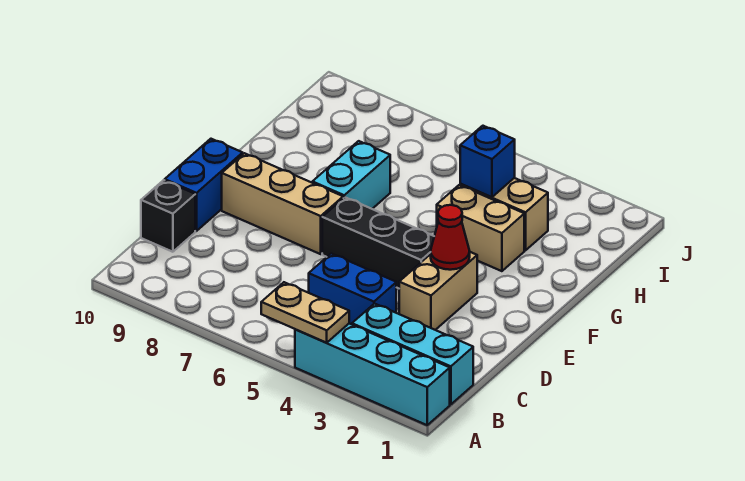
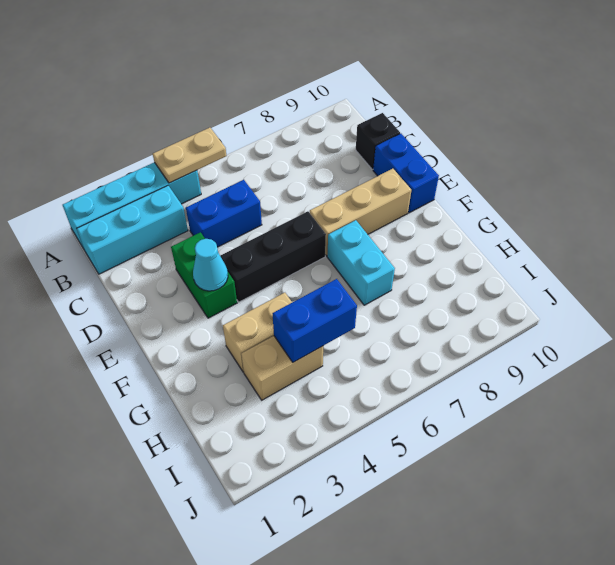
tan brick D3:E3 level 1 -> green brick D3:E3 level 1
red cone E3 level 2 -> cyan cone E3 level 2
blue brick H4 level 2 -> blue brick H4:H5 level 2

